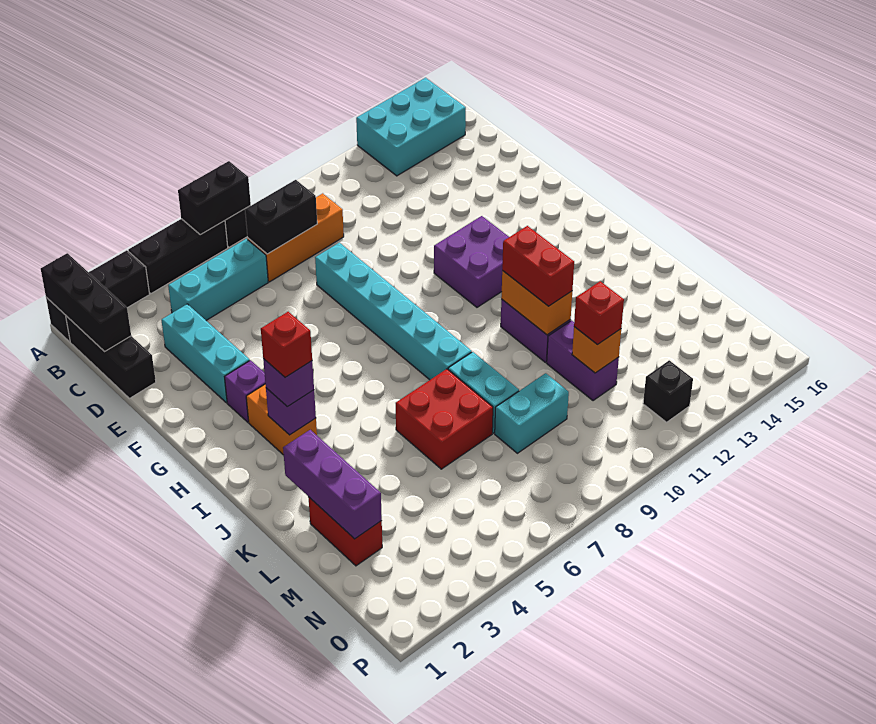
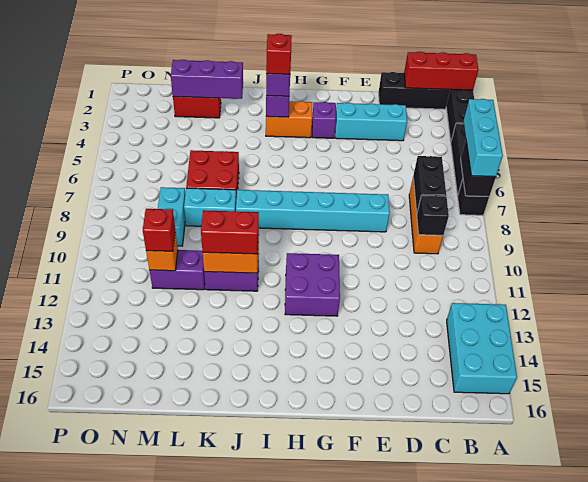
black brick A1:C1 level 2 -> red brick A1:C1 level 2
cyan brick C4:C6 level 1 -> cyan brick A5:A7 level 3
black brick O12 level 1 -> black brick C9 level 2

